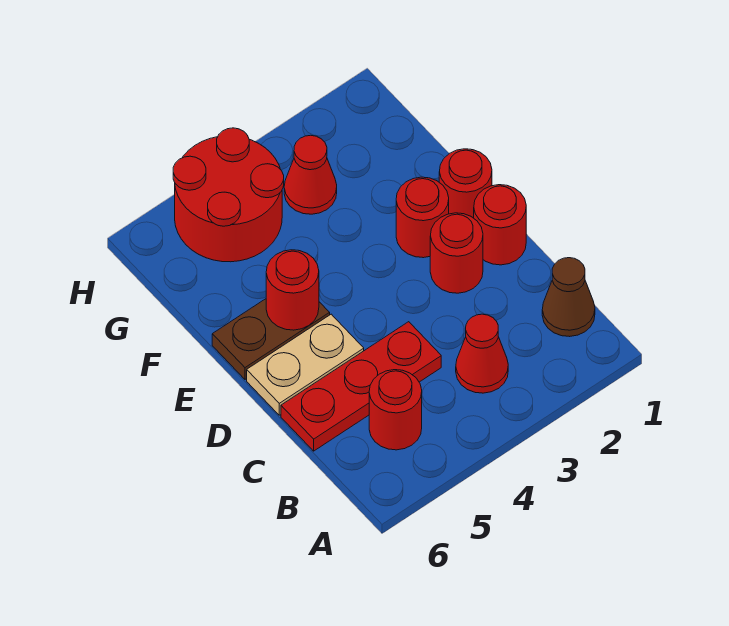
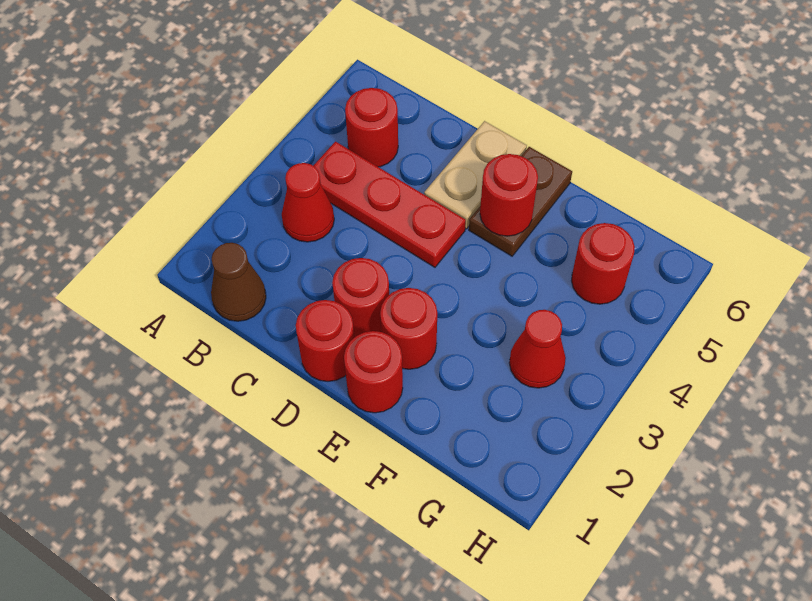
red plate C4:C6 level 1 -> red plate B4:D4 level 1
red round brick G4:H5 level 1 -> red round brick G5 level 1

